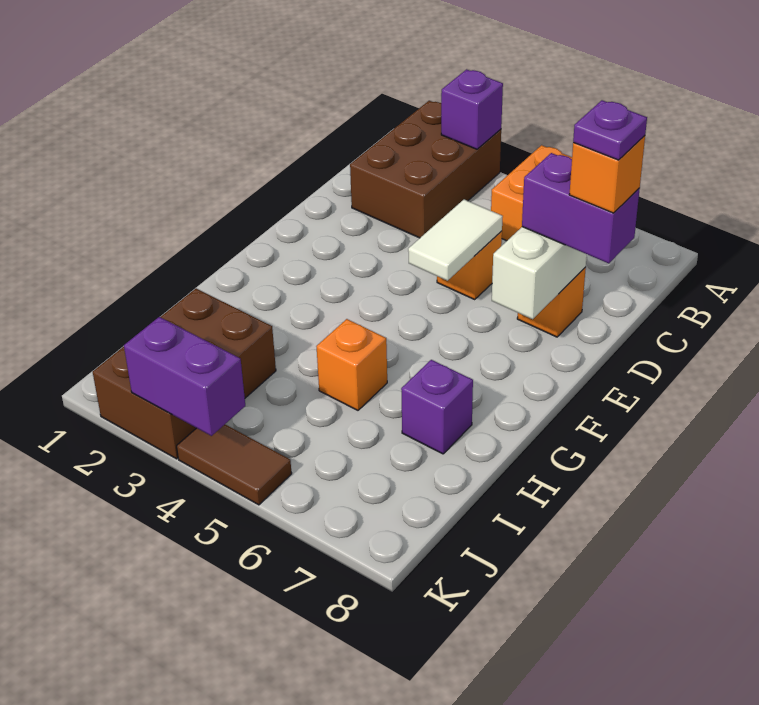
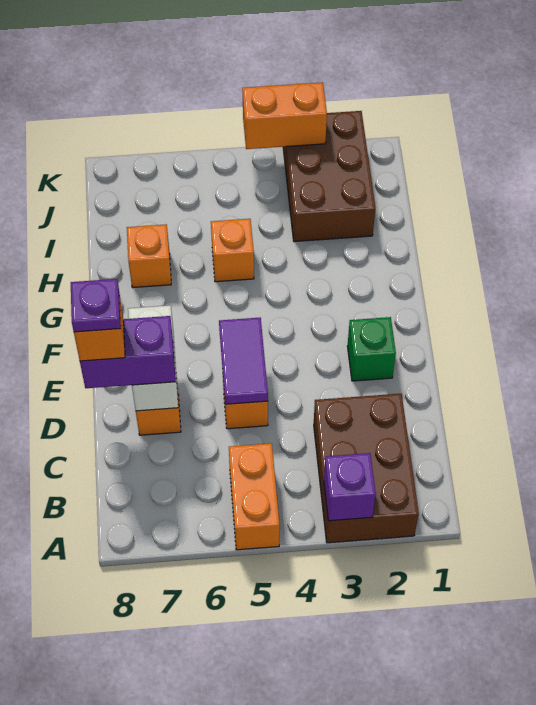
white tile D5:E5 level 2 -> purple tile D5:E5 level 2
none -> green brick E2 level 1
purple brick H7 level 1 -> orange brick H7 level 1
purple brick K3:K4 level 2 -> orange brick K3:K4 level 2
brown tile K4:K5 level 1 -> none

